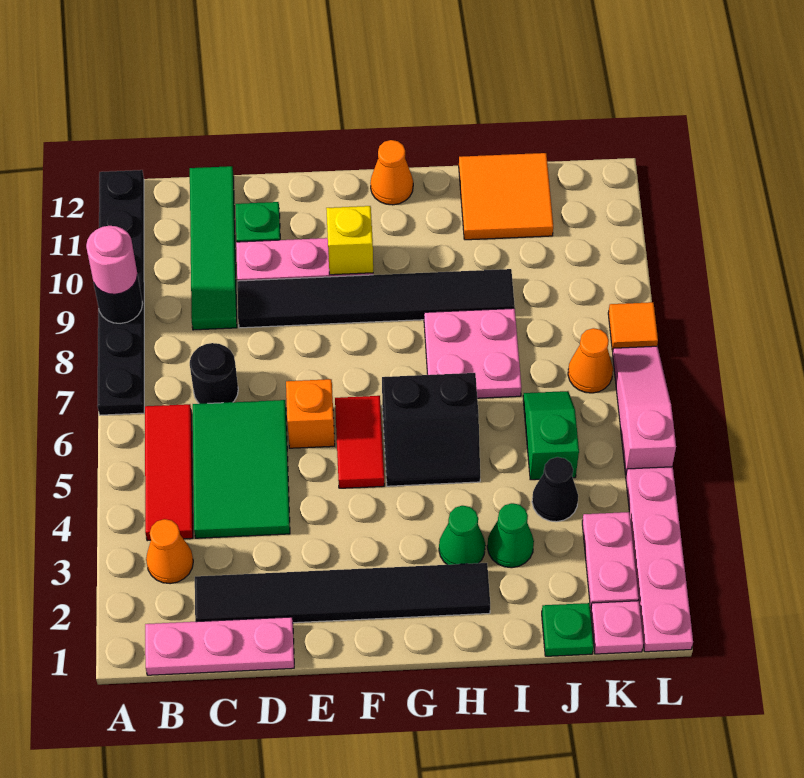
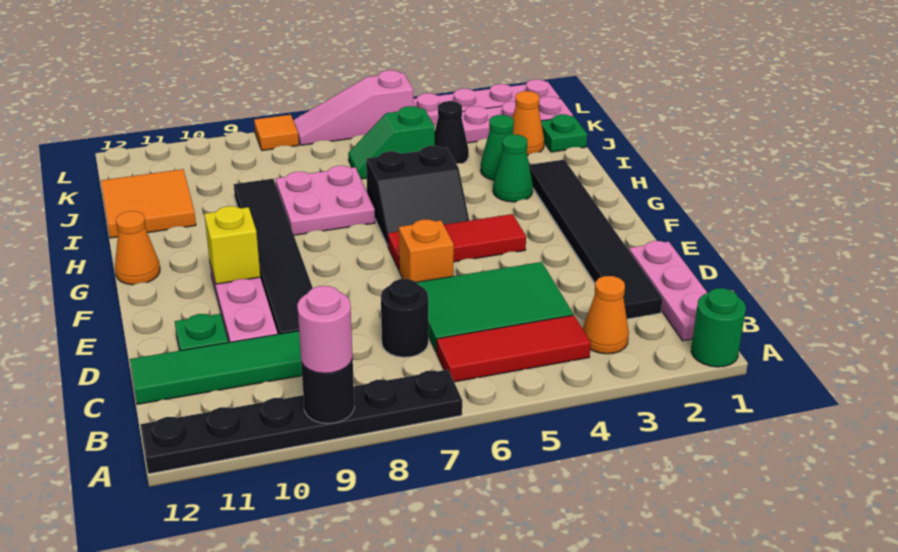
none -> green round brick A1 level 1
red tile F5:F6 level 1 -> red tile F4:F6 level 1
black slope G5:H6 level 1 top 6 -> black slope G5:H6 level 1 top H
orange cone K7 level 1 -> orange cone J2 level 1

